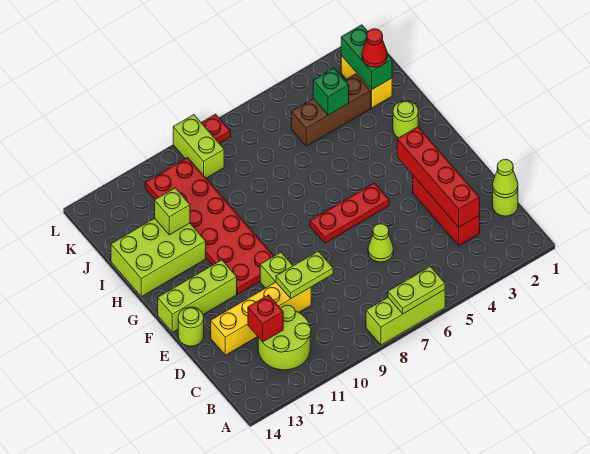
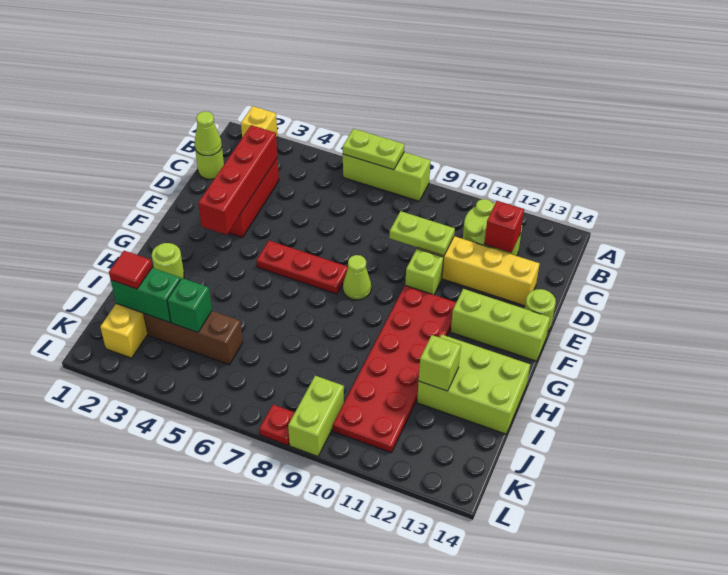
none -> yellow brick A2 level 1
lime cone D6 level 1 -> lime cone F8 level 1
green brick J2:K2 level 2 -> green brick J2:J3 level 2
red cone J2 level 3 -> red tile J2 level 3

